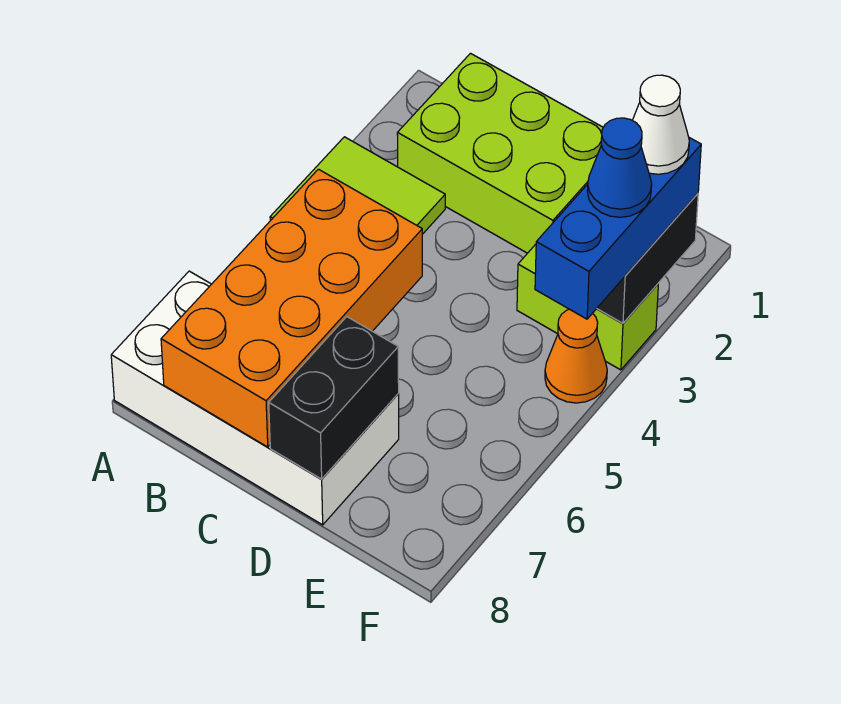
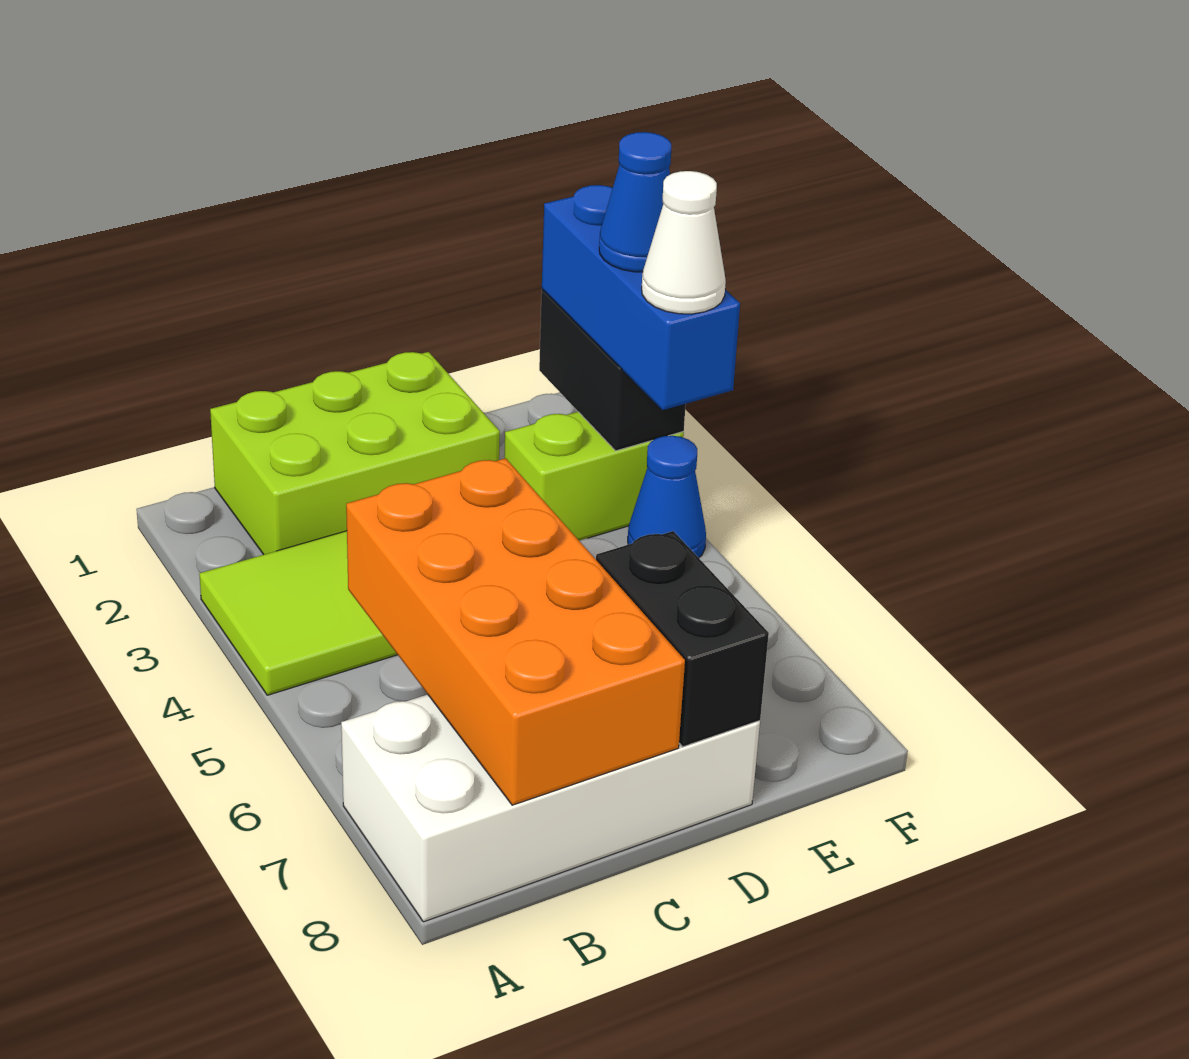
white cone F2 level 4 -> white cone F4 level 4
orange cone F4 level 1 -> blue cone F4 level 1

